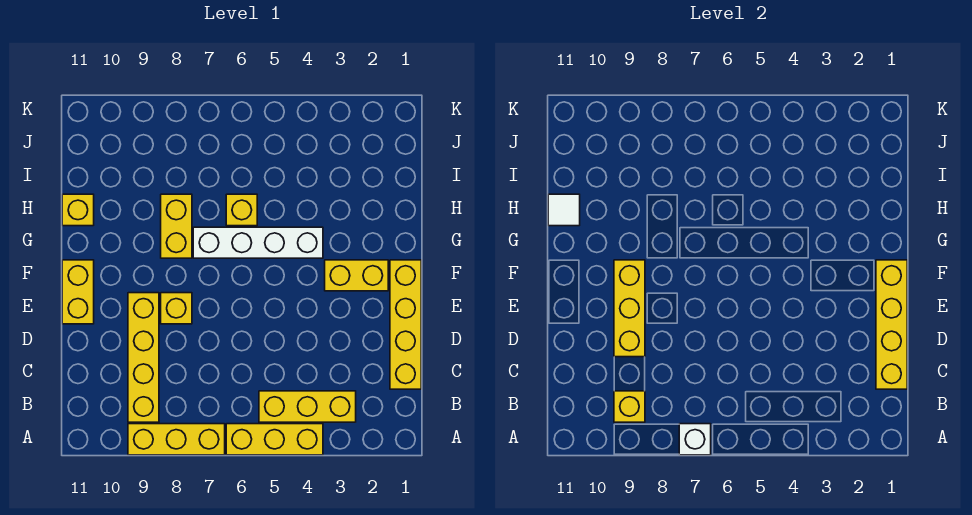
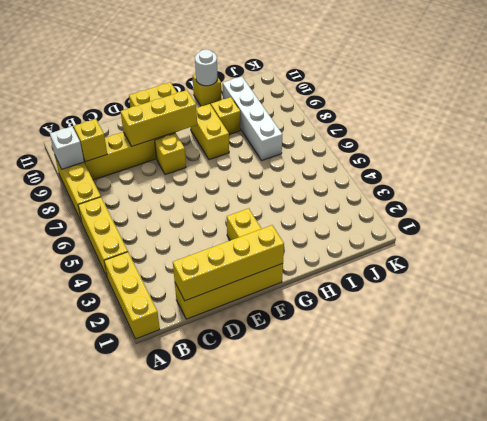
white brick A7 level 2 -> white brick A9 level 2
yellow brick B3:B5 level 1 -> yellow brick A1:A3 level 1
white brick G4:G7 level 1 -> white brick I7:I10 level 1
yellow brick G8:H8 level 1 -> yellow brick G8:G9 level 1
yellow brick H6 level 1 -> yellow brick H9 level 1
white tile H11 level 2 -> white round brick H11 level 2

